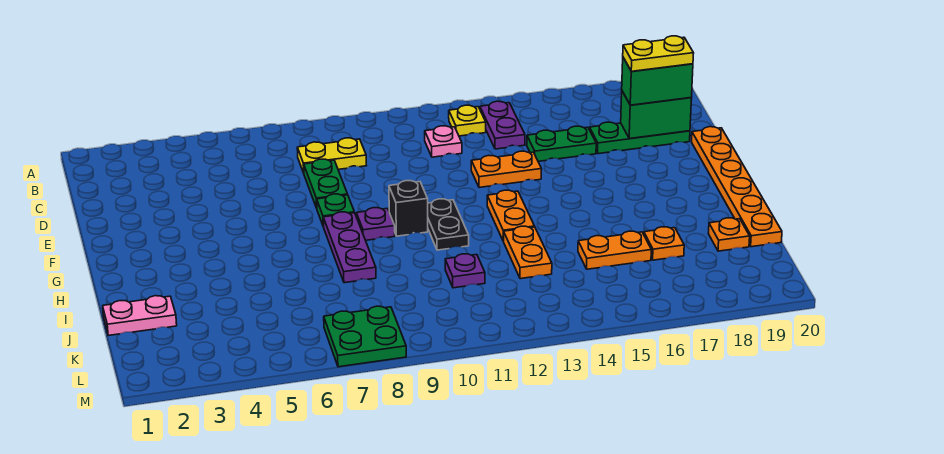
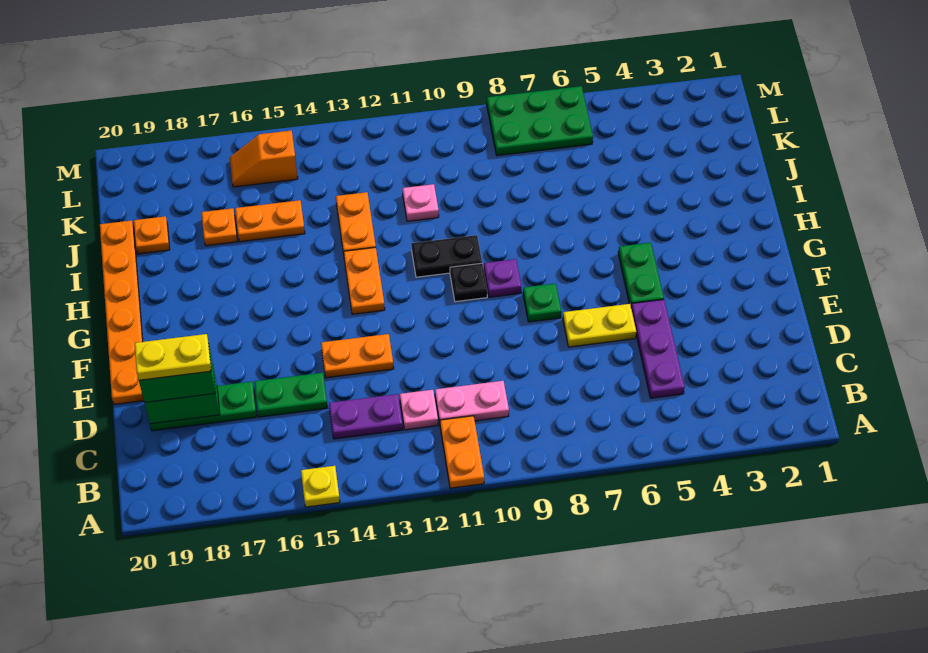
none -> orange plate A11:B11 level 1
yellow plate B13 level 1 -> yellow plate A15 level 1
purple plate B14:C14 level 1 -> purple plate C13:C14 level 1
yellow plate C8:C9 level 1 -> yellow plate E6:E7 level 1
green plate D8:E8 level 1 -> green plate F5:G5 level 1
purple plate G8:I8 level 1 -> purple plate C5:E5 level 1
black brick G10 level 1 -> black plate G10 level 1
black plate G11:H11 level 1 -> black plate H10:H11 level 1
pink plate J1:J2 level 1 -> pink plate C10:C11 level 1
purple plate J11 level 1 -> pink plate J11 level 1
green plate L7:M8 level 1 -> green plate L6:M8 level 1
none -> orange slope L15:L16 level 1 top 15

